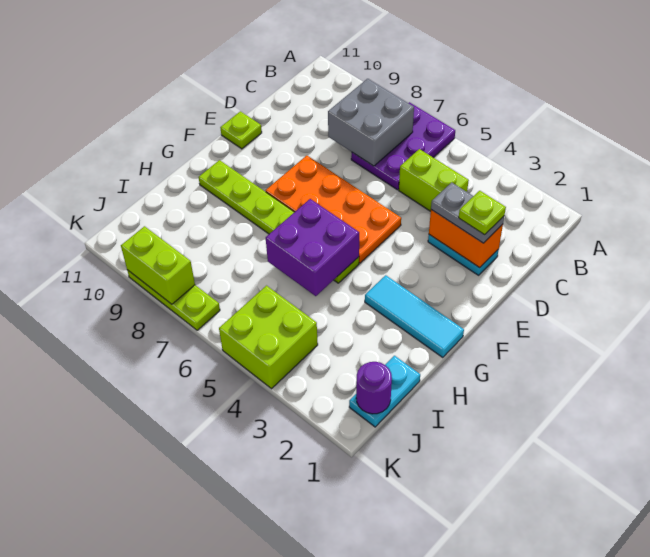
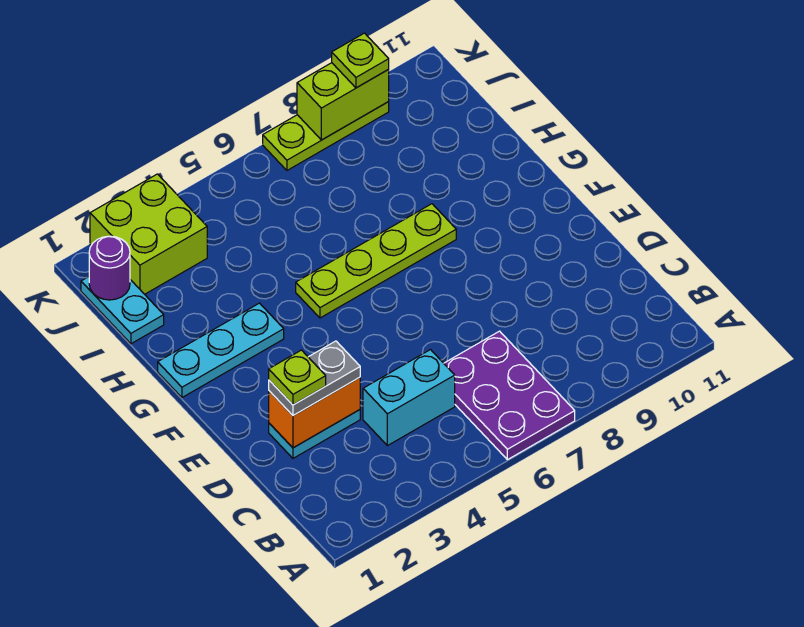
grey brick B7:C8 level 2 -> none
lime brick C4:C5 level 1 -> cyan brick C4:C5 level 1
orange plate E5:F8 level 1 -> none
lime plate E11 level 1 -> lime plate K9 level 3
cyan tile G1:G3 level 1 -> cyan plate G1:G3 level 1
lime plate G5:G10 level 1 -> lime plate G5:G8 level 1
purple brick G5:H6 level 2 -> none
lime brick J4:K5 level 1 -> lime brick J2:K3 level 1

